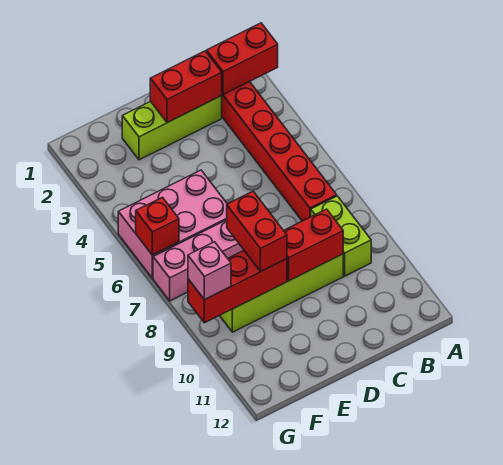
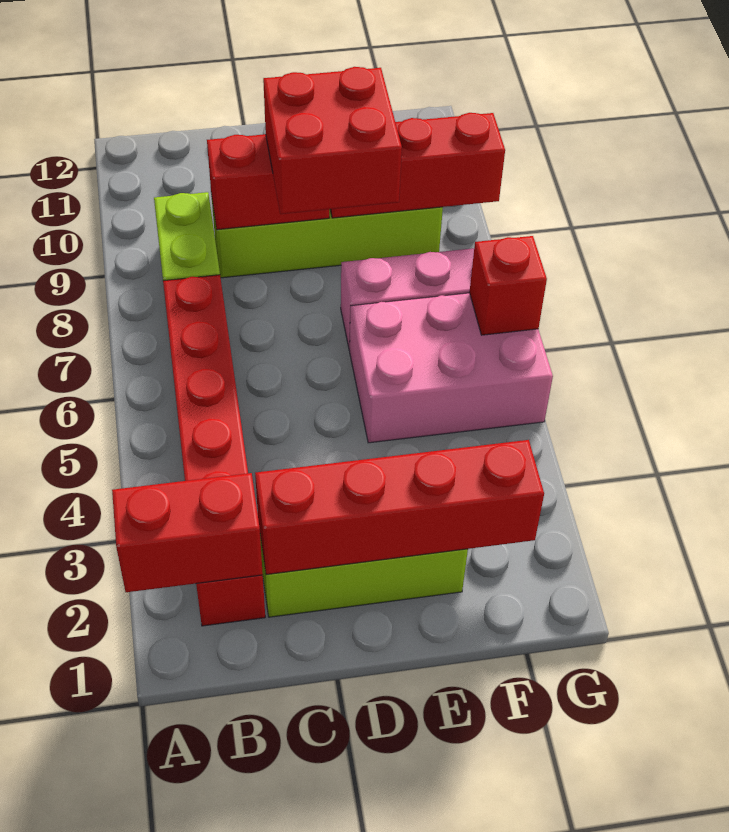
red brick C2:D2 level 2 -> red brick C2:F2 level 2
red brick E8:E9 level 3 -> red brick D8:E9 level 3
pink brick G9 level 3 -> none

